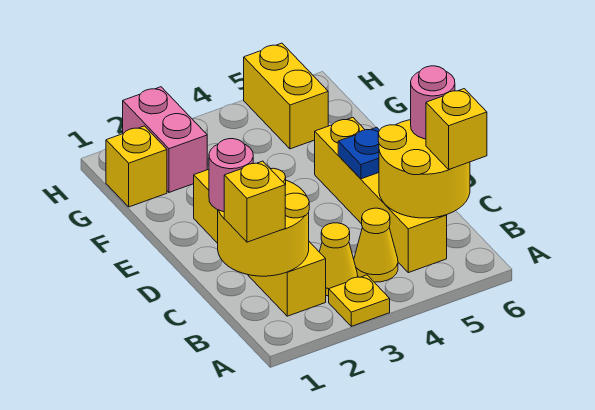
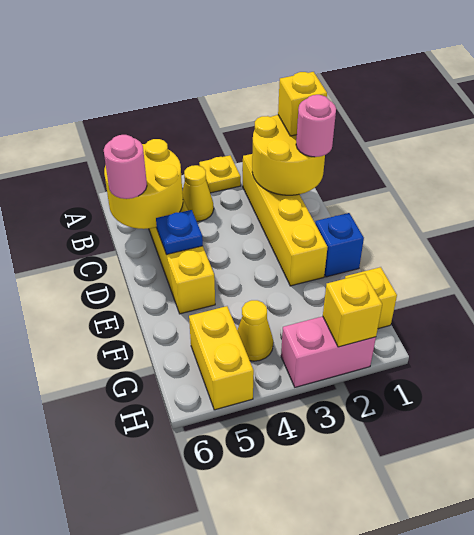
yellow cone B3 level 1 -> yellow cone G4 level 1
yellow brick B6 level 3 -> yellow brick H2 level 2
none -> blue brick E1 level 1
pink brick G2:H2 level 1 -> pink brick H2:H3 level 1

